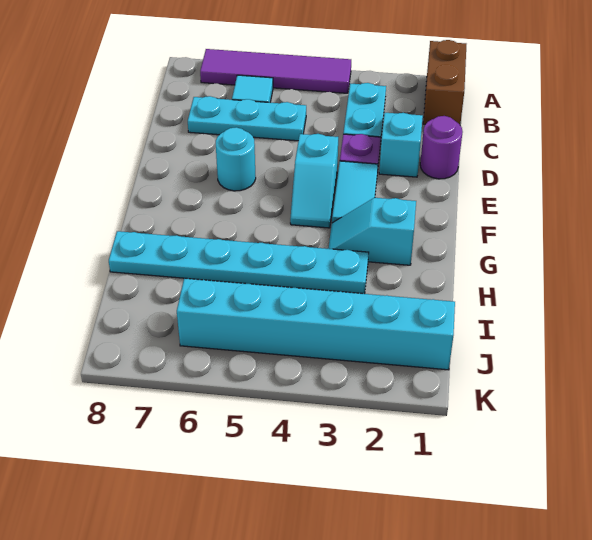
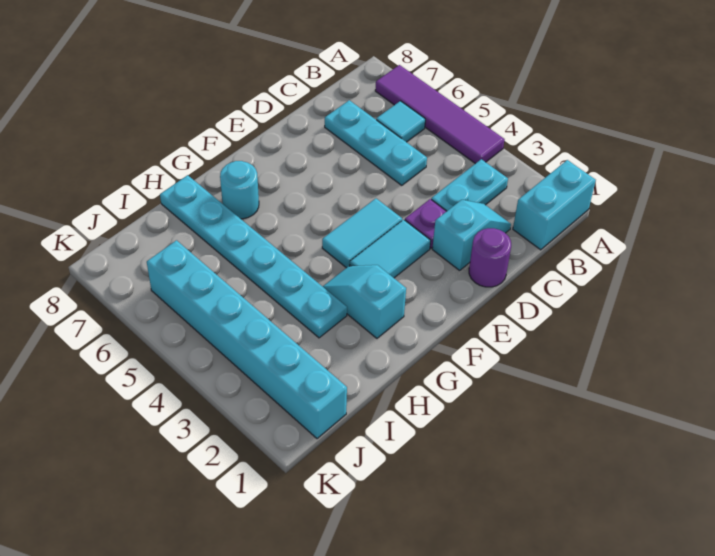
brown brick A1:B1 level 1 -> cyan brick A1:B1 level 1
cyan slope E4:F4 level 1 top E -> cyan tile E4:F4 level 1
cyan round brick E6 level 1 -> cyan round brick G7 level 1

